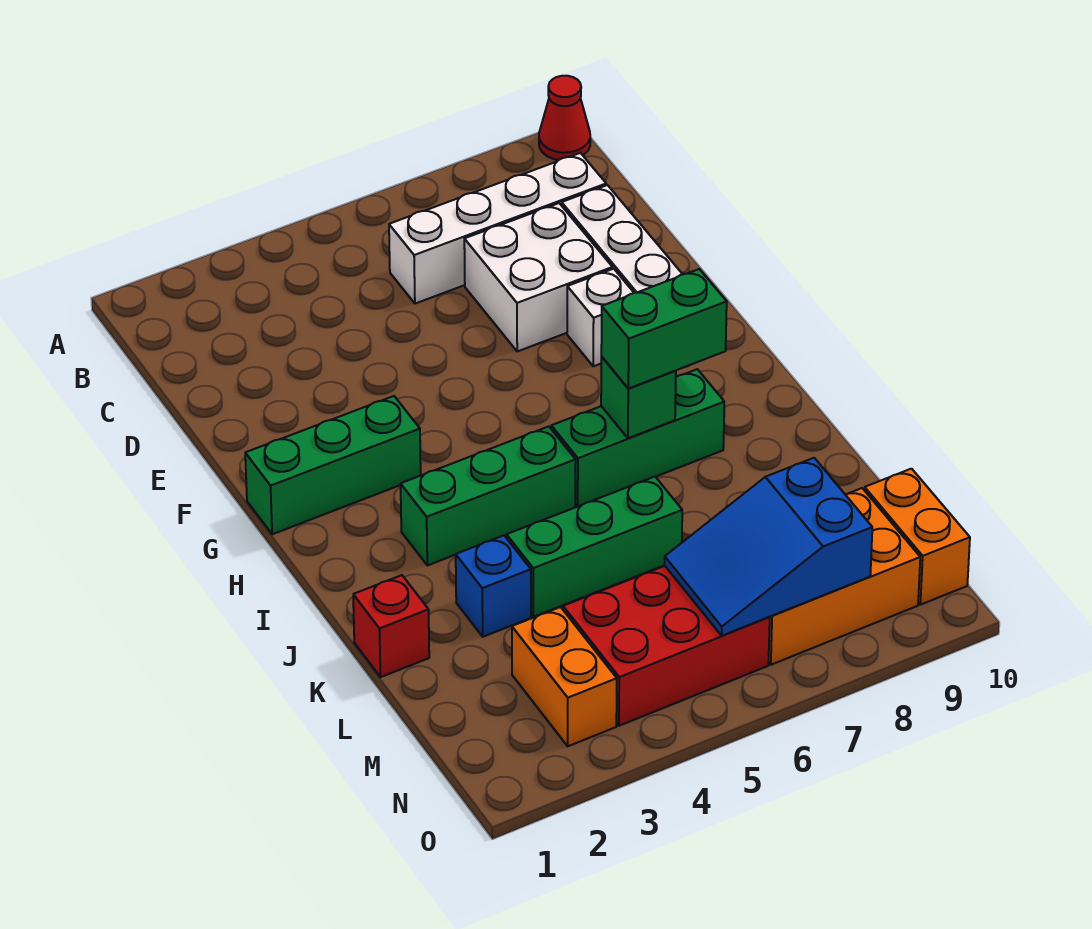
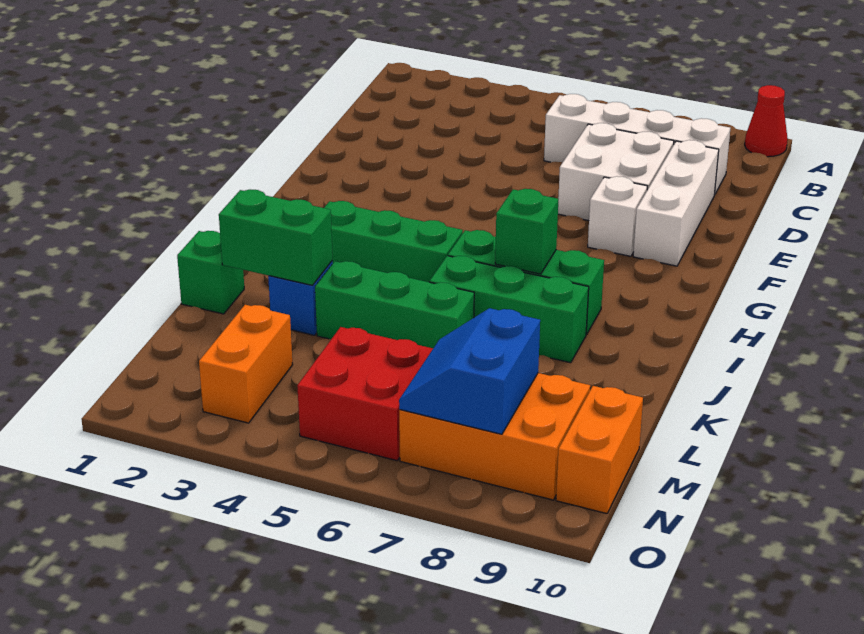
green brick G1:G3 level 1 -> green brick J6:J8 level 1
green brick I7:I8 level 3 -> green brick K2:K3 level 2
red brick K1 level 1 -> green brick K1 level 1
red brick M4:N6 level 1 -> red brick M5:N6 level 1
blue slope M6:N8 level 2 top 8 -> blue slope M7:N8 level 2 top 8

